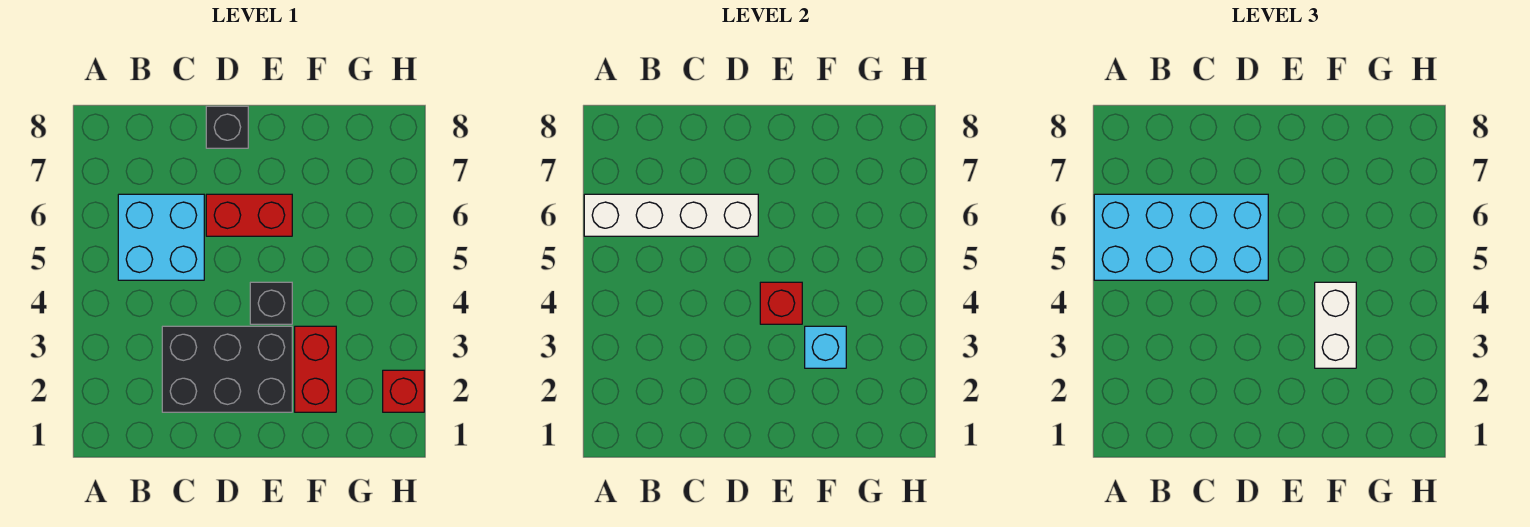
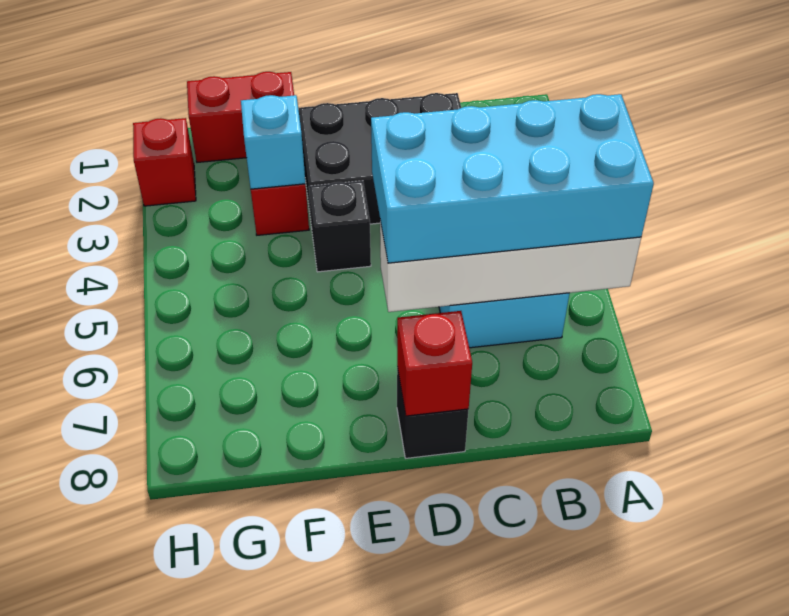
red brick D6:E6 level 1 -> red brick F1:G1 level 1
red brick E4 level 2 -> red brick D8 level 2
white brick F3:F4 level 3 -> none

